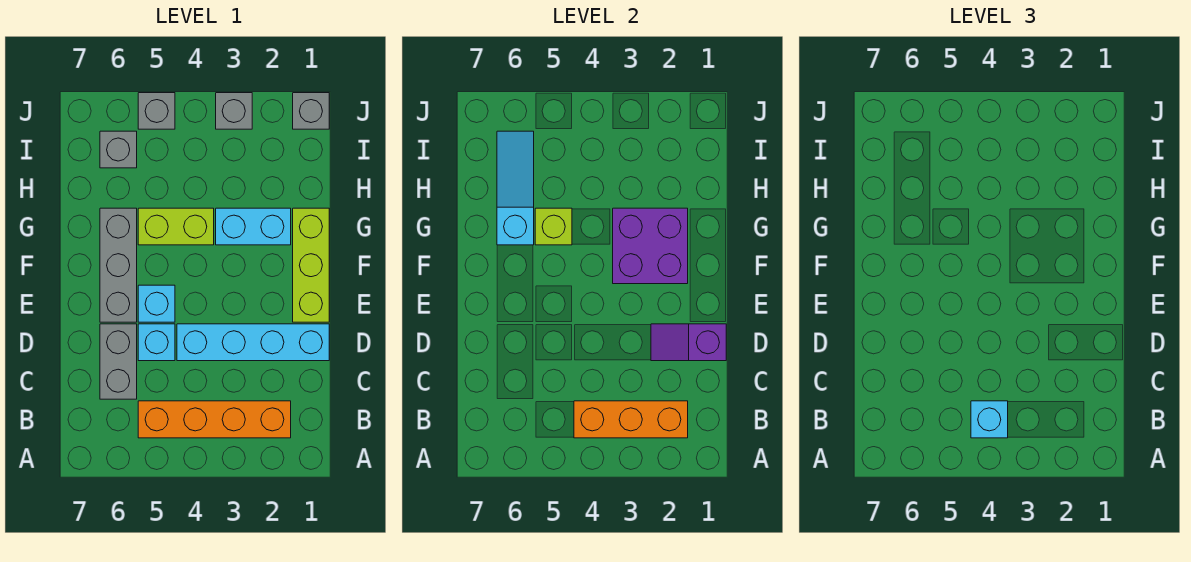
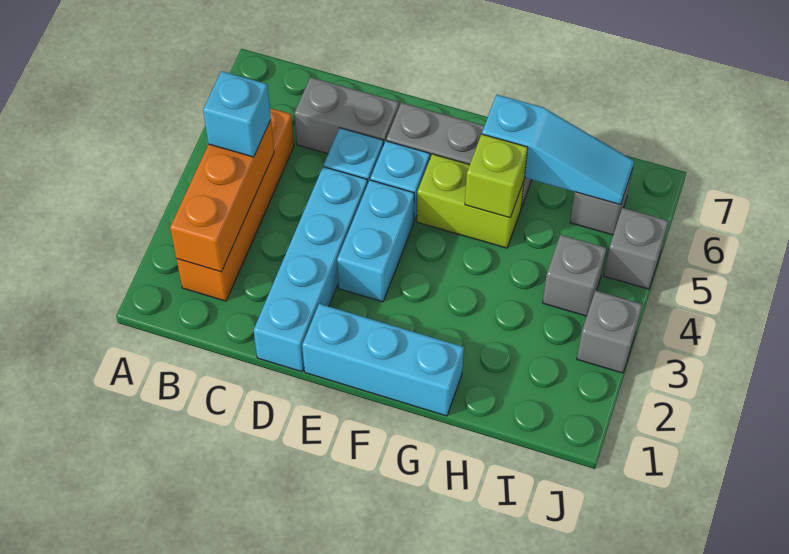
purple slope D1:D2 level 2 top 1 -> none
lime brick E1:G1 level 1 -> cyan brick E1:G1 level 1
purple brick F2:G3 level 2 -> none
cyan brick G2:G3 level 1 -> cyan brick E3:E4 level 1
lime brick G4:G5 level 1 -> lime brick F5:G5 level 1
grey brick J1 level 1 -> grey brick I4 level 1

